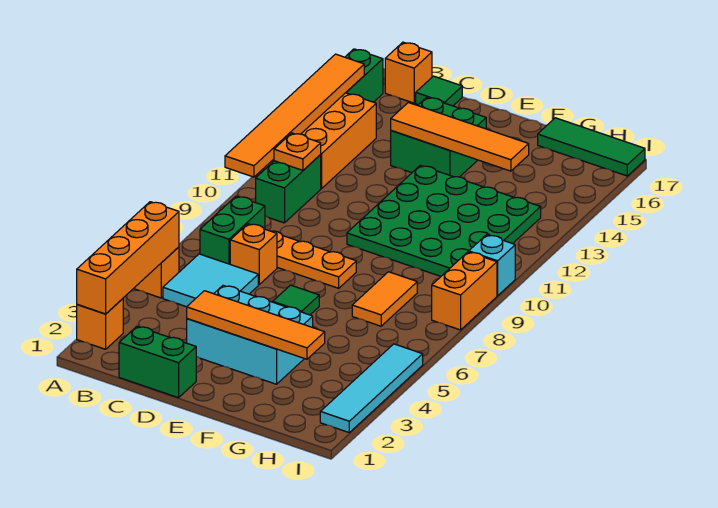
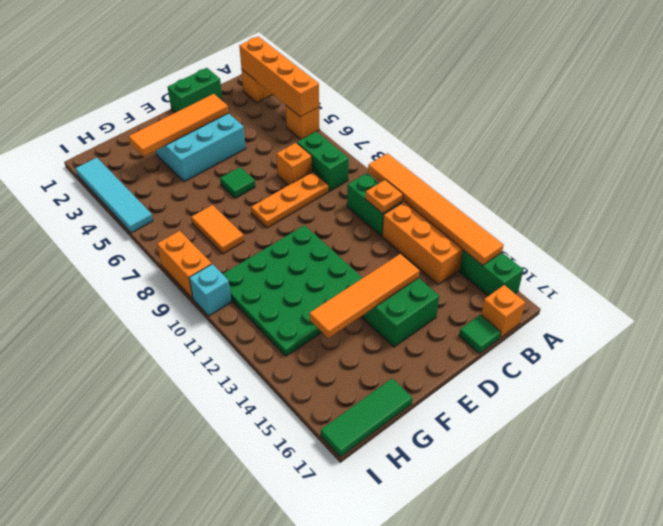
cyan tile B5:C6 level 1 -> none

